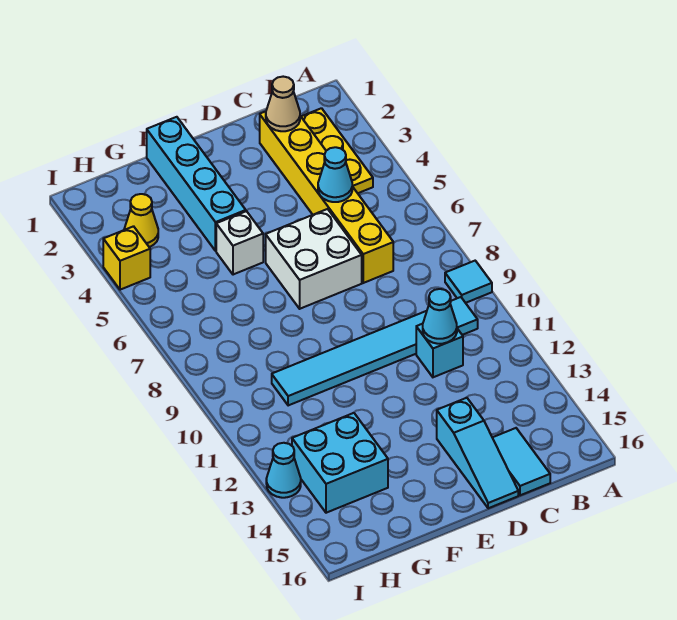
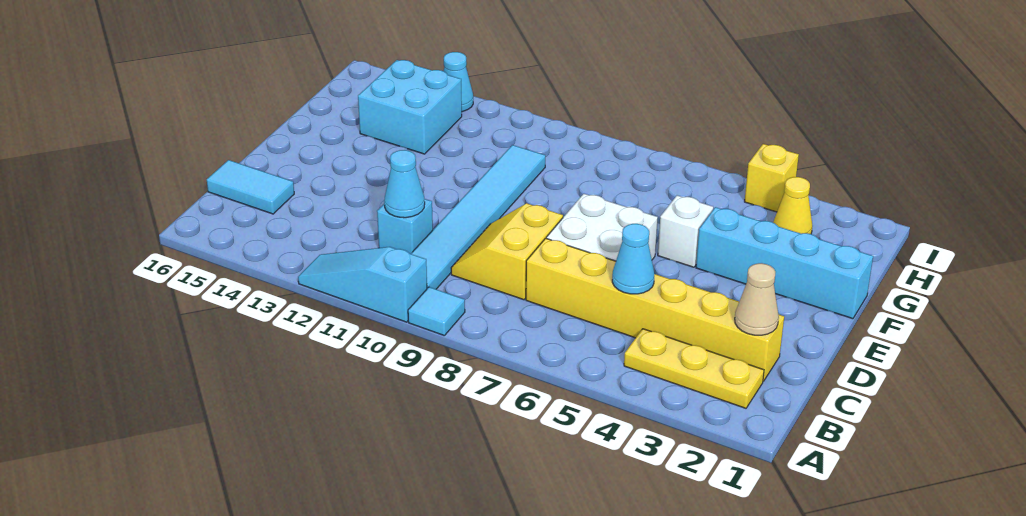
none -> yellow slope C8:D9 level 1 top 8
cyan slope D14:D16 level 1 top 14 -> cyan slope A10:A12 level 1 top 10

